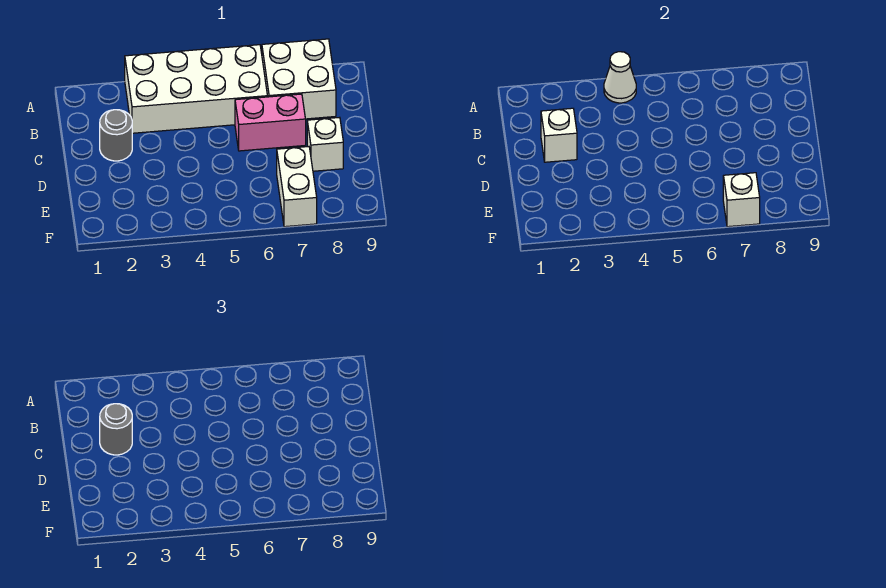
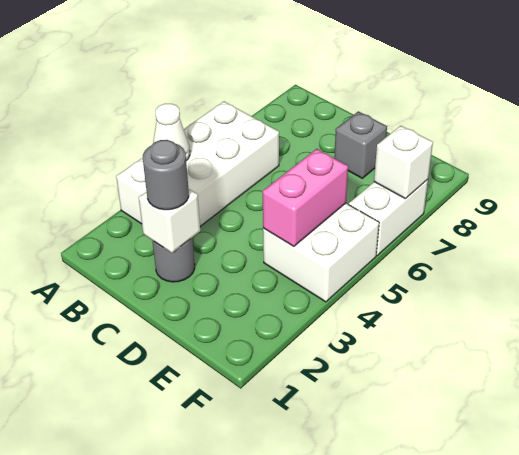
white brick A7:B8 level 1 -> white brick E4:F5 level 1
pink brick C6:C7 level 1 -> pink brick E4:E5 level 2
white brick D8 level 1 -> grey brick D8 level 1
white brick E7:F7 level 1 -> white brick F6:F7 level 1

